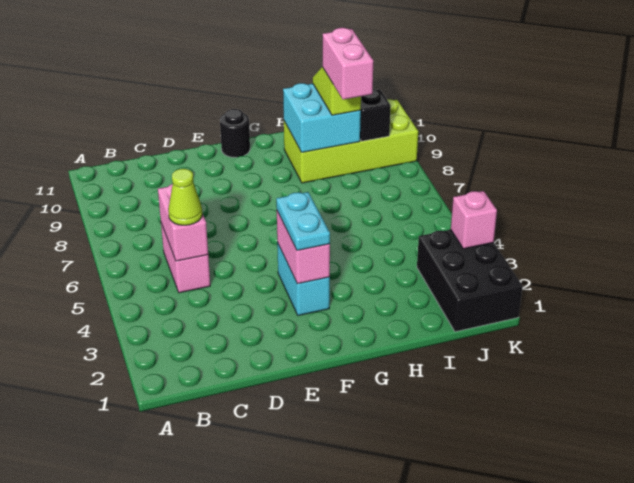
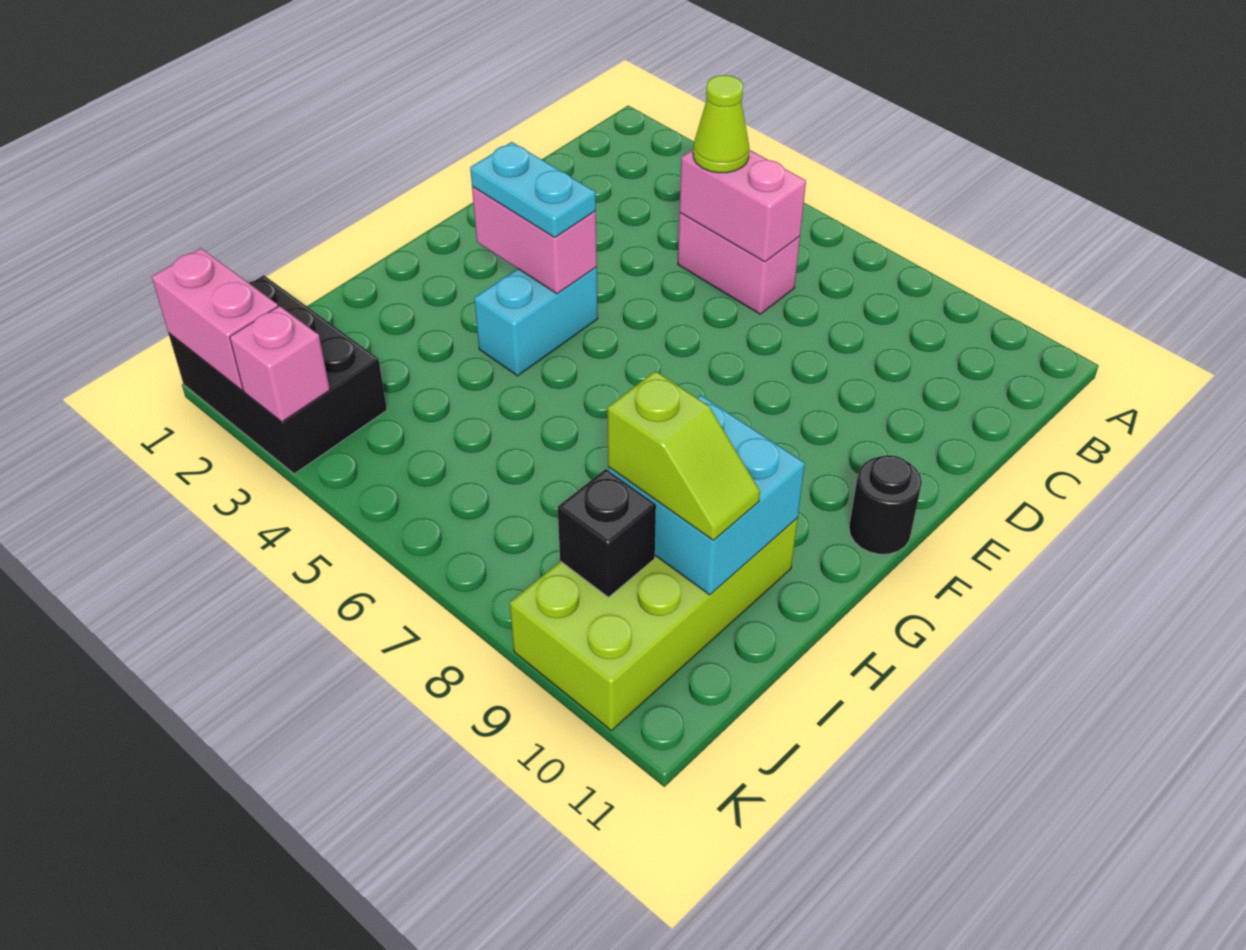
cyan brick F3:F4 level 1 -> cyan brick F4:G4 level 1
pink brick I8:I9 level 4 -> pink brick K1:K2 level 2

